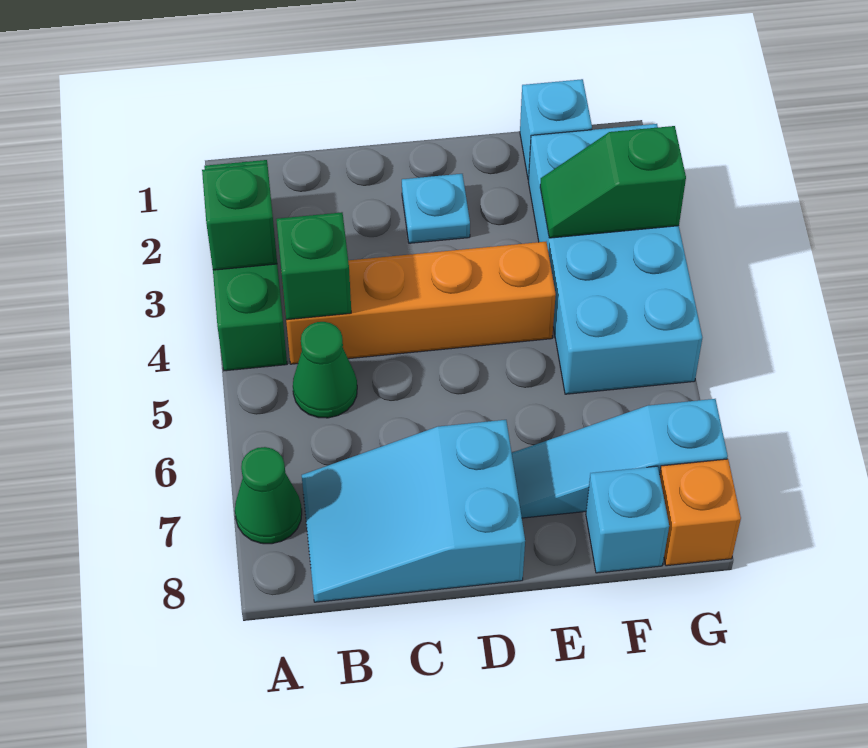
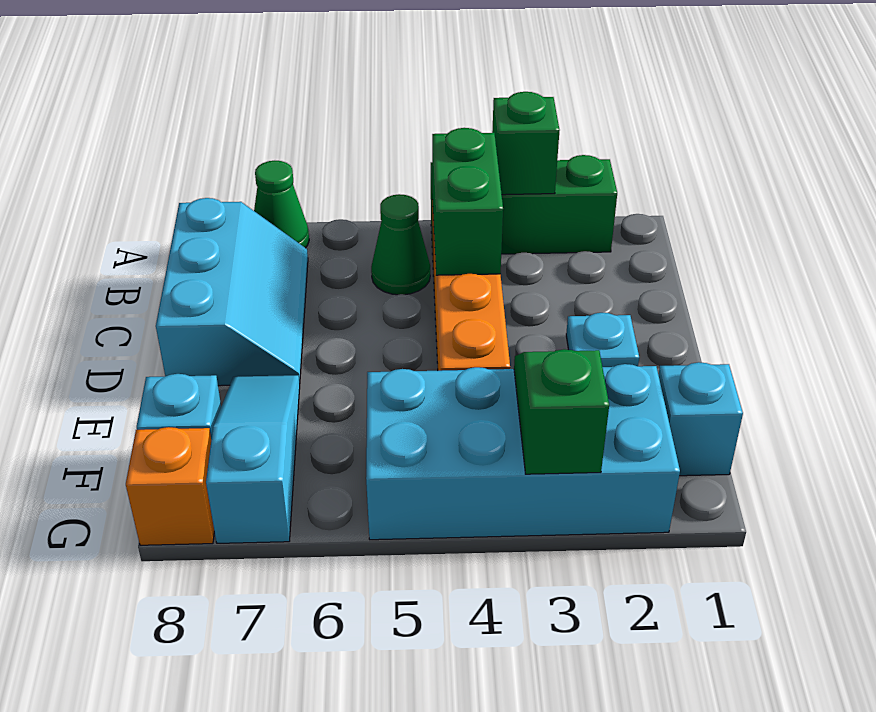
green brick B4 level 2 -> green brick B4:C4 level 2
cyan slope B7:D8 level 1 top D -> cyan slope B7:D8 level 1 top 8

